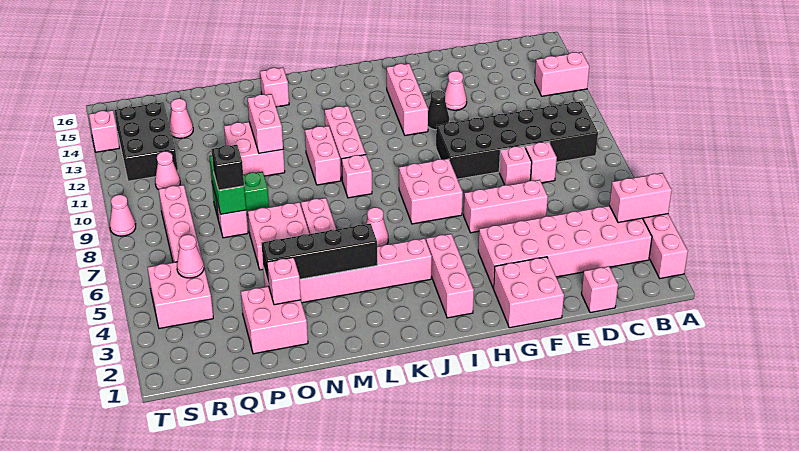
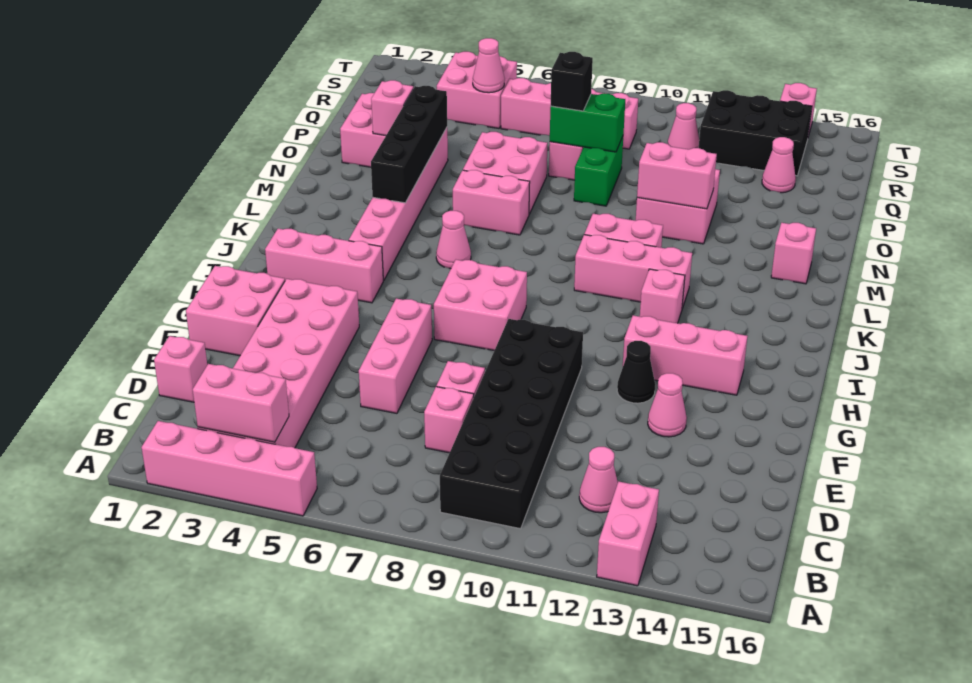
pink brick A4:B4 level 2 -> pink brick B3:B4 level 2
pink brick K9 level 1 -> pink brick J12 level 1
pink cone T9 level 1 -> pink cone C12 level 1

